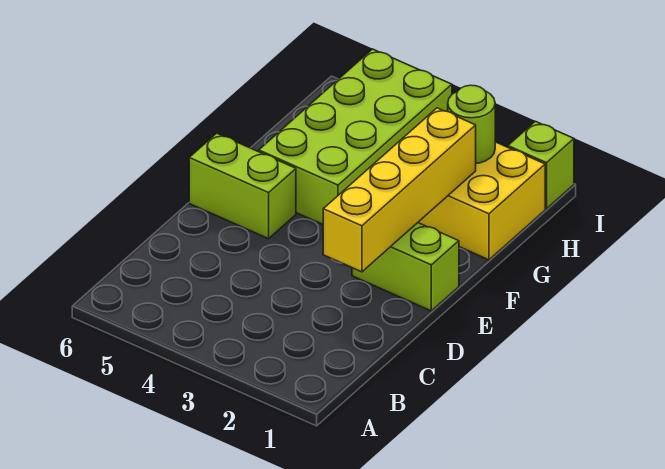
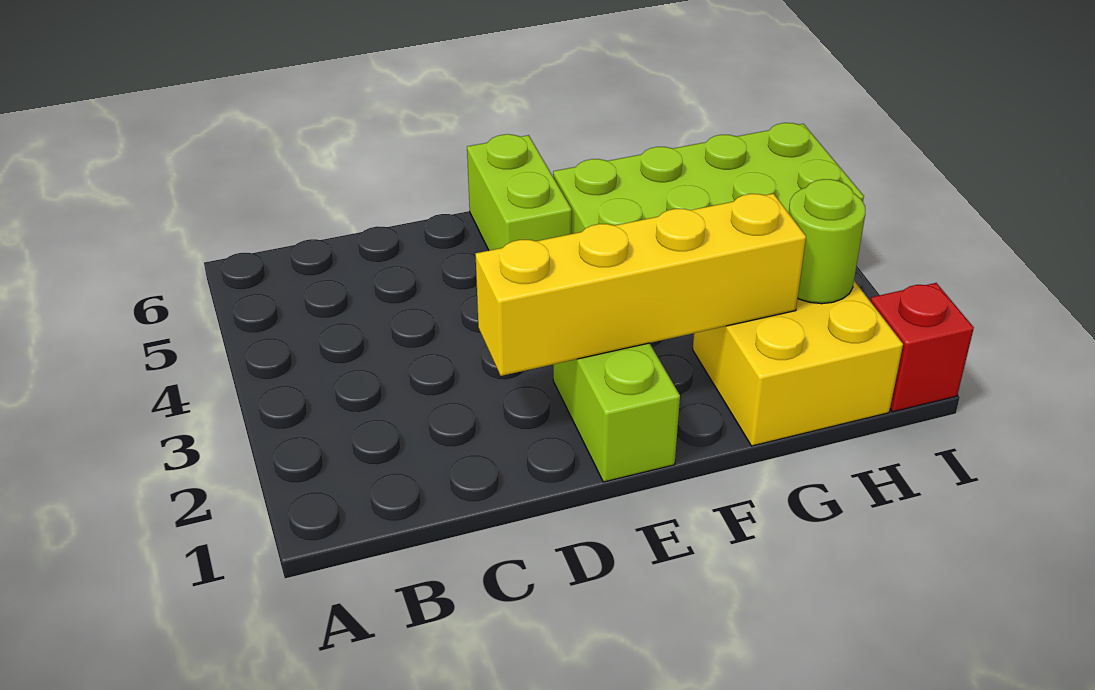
lime brick I1 level 1 -> red brick I1 level 1

